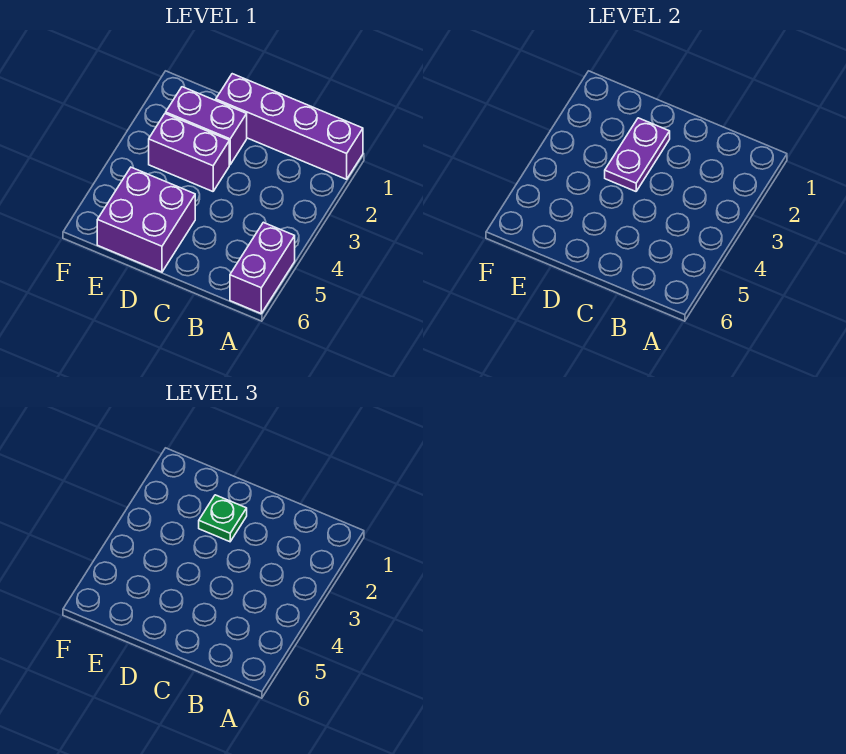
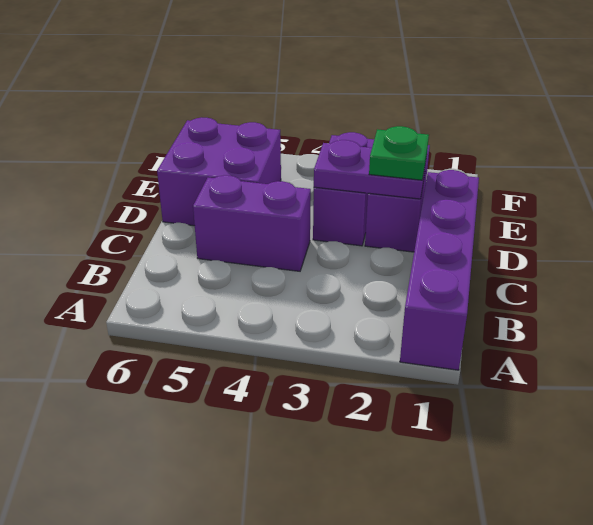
purple brick A5:A6 level 1 -> purple brick C4:C5 level 1

